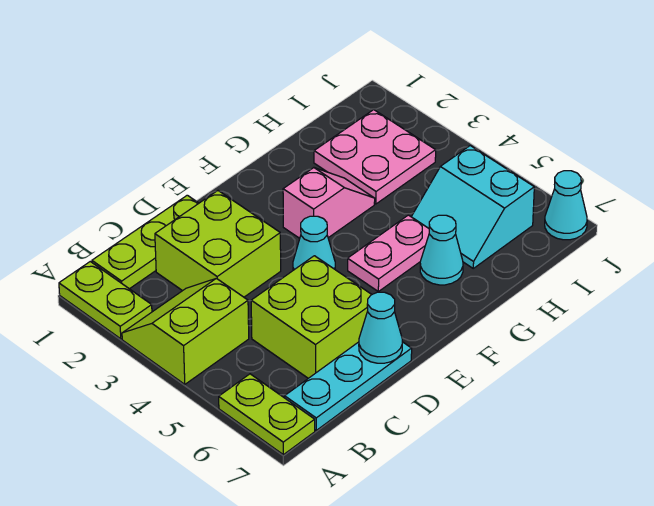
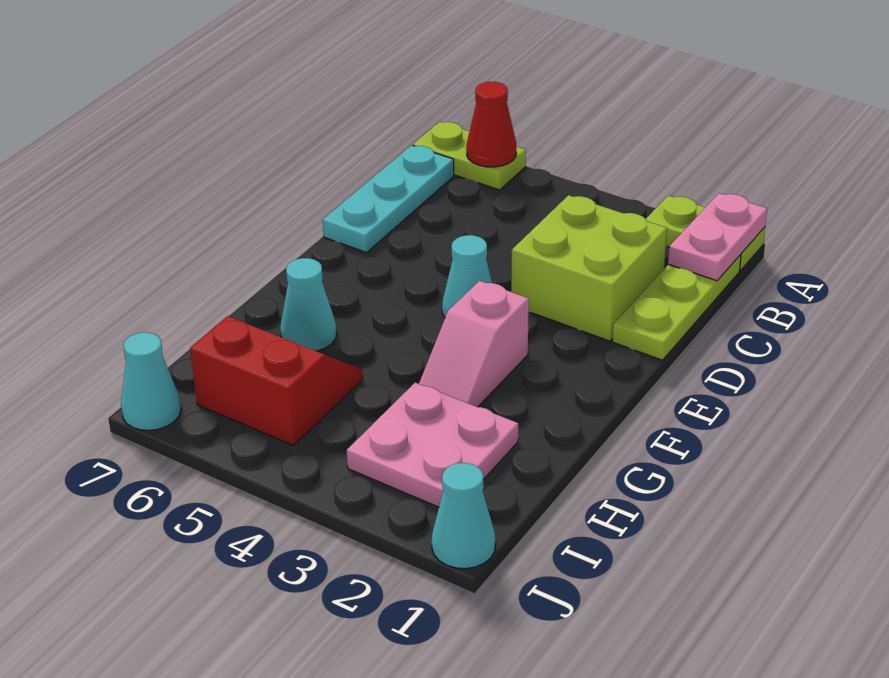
lime slope A3:B4 level 1 top 4 -> none
none -> red cone A6 level 2
lime brick C5:D6 level 1 -> none
cyan cone D7 level 2 -> cyan cone J1 level 1
pink plate F5:G5 level 1 -> pink plate A1:B1 level 2
cyan slope H5:I6 level 1 top I -> red slope H5:I6 level 1 top I

